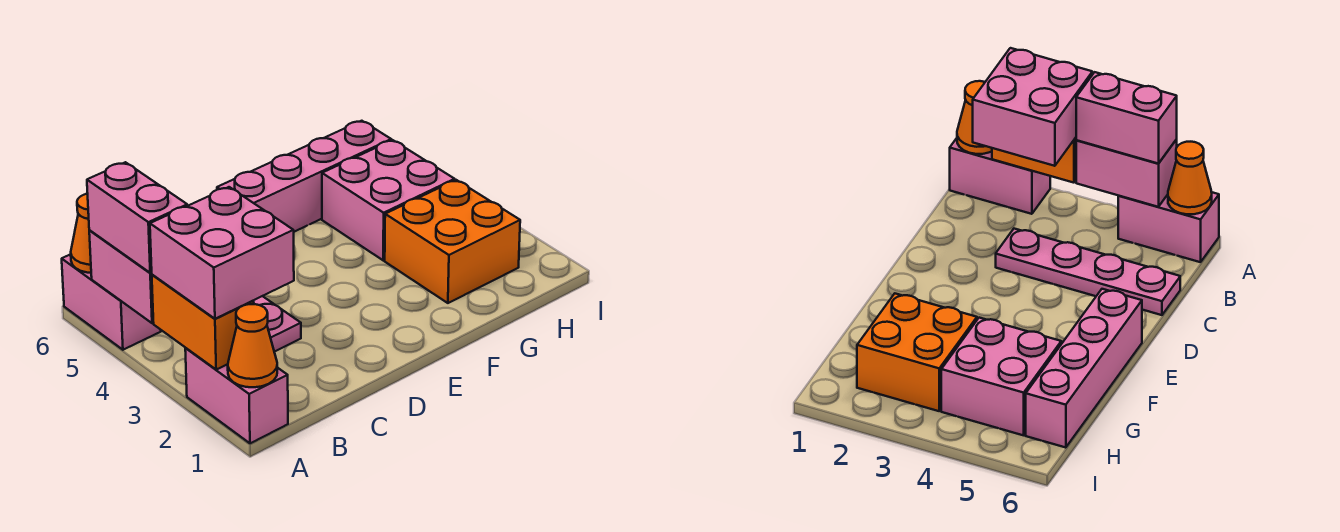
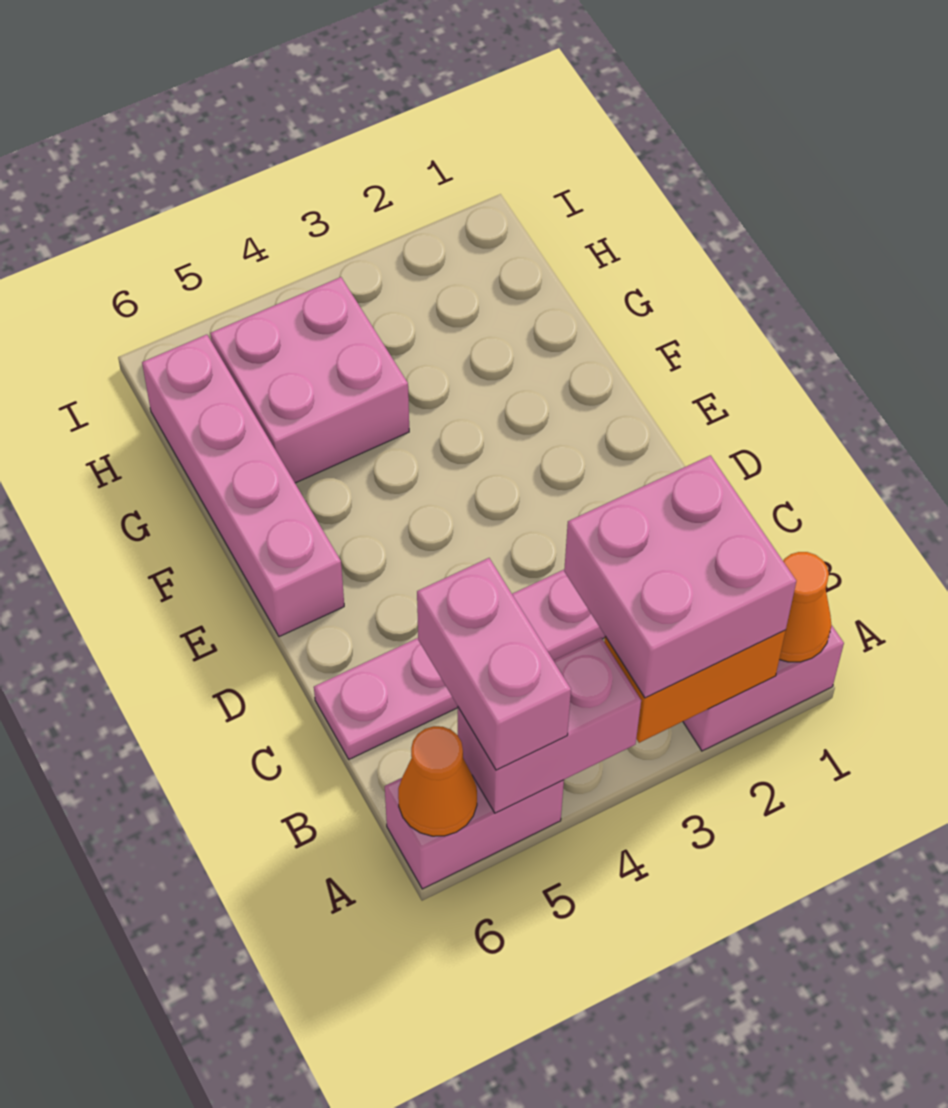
pink brick A4:A5 level 3 -> pink brick A5:B5 level 3
orange brick G2:H3 level 1 -> none

